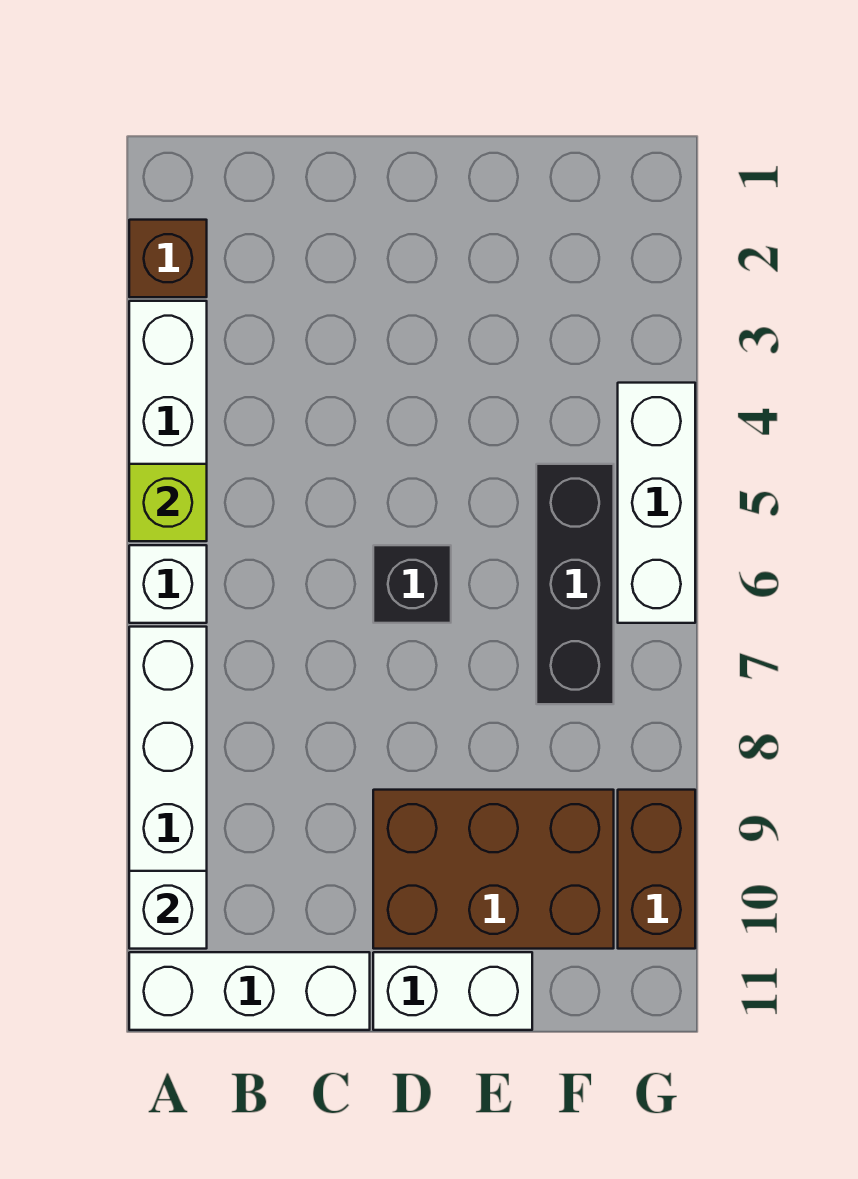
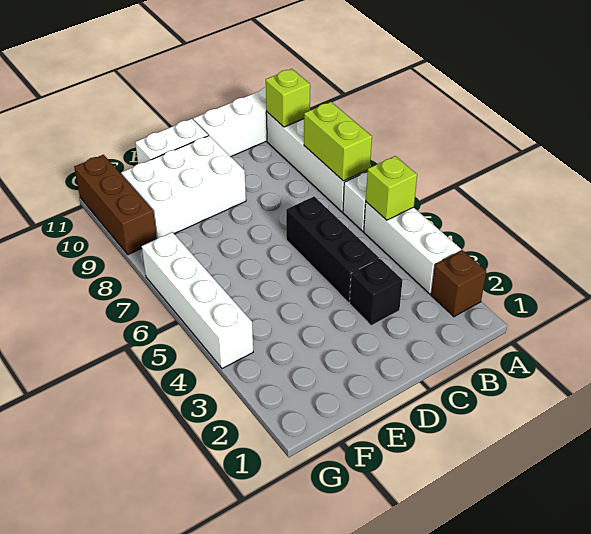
none -> lime brick A7:A8 level 2
white brick A10 level 2 -> lime brick A10 level 2
black brick D6 level 1 -> black brick C3 level 1
brown brick D9:F10 level 1 -> white brick D9:F10 level 1
black brick F5:F7 level 1 -> black brick C4:C6 level 1
white brick G4:G6 level 1 -> white brick G4:G7 level 1
brown brick G9:G10 level 1 -> brown brick G9:G11 level 1

